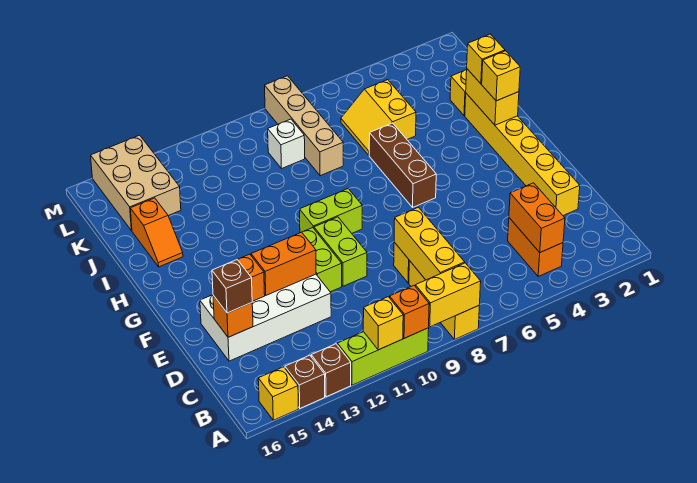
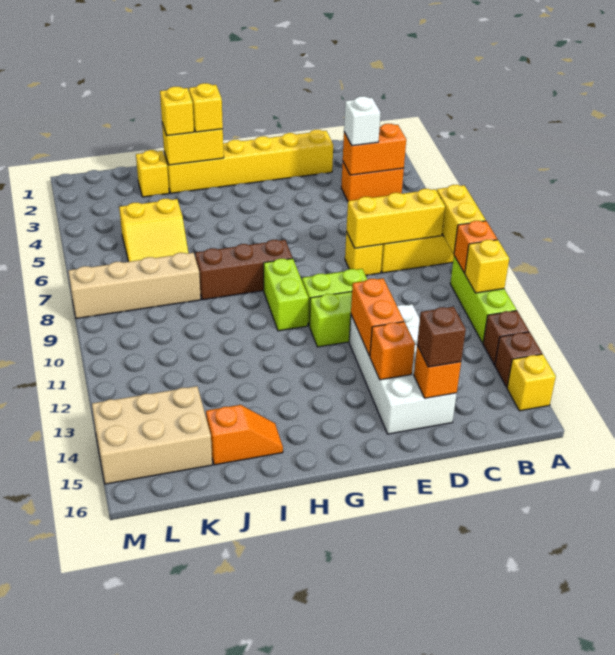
brown brick G6:I6 level 1 -> brown brick G8:I8 level 1
white brick K9 level 1 -> white brick C4 level 3

